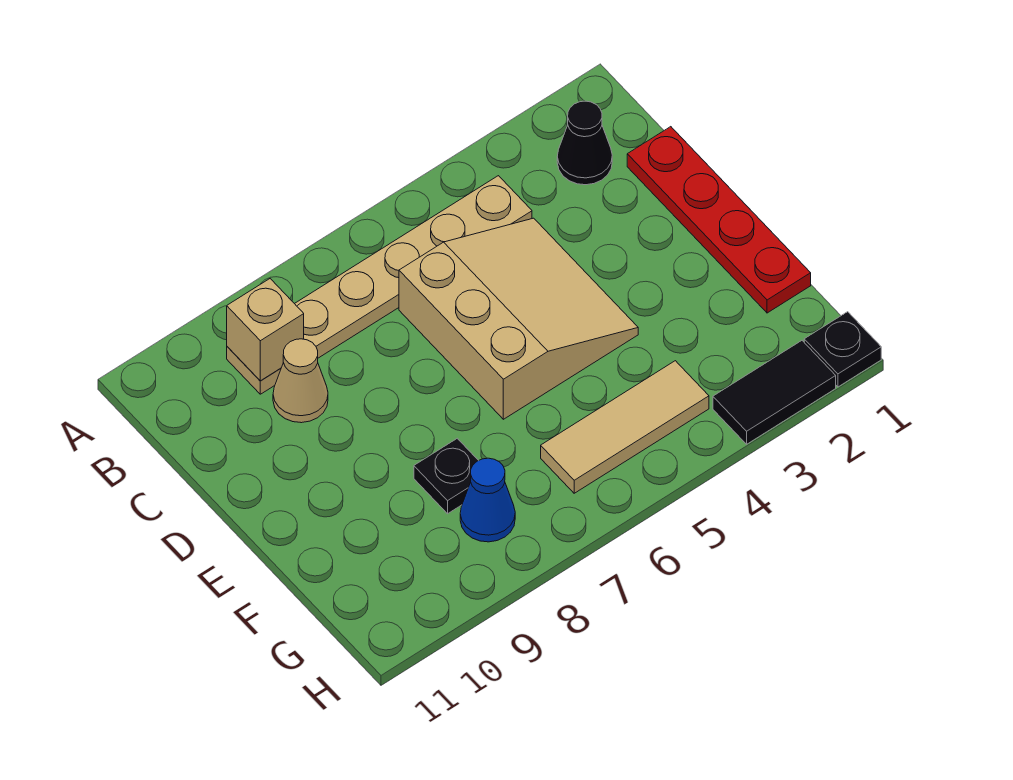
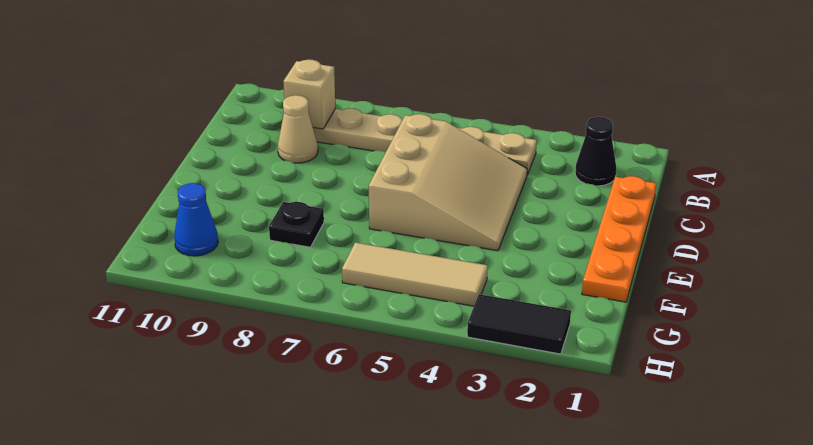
red plate C1:F1 level 1 -> orange plate C1:F1 level 1
blue cone G8 level 1 -> blue cone G10 level 1
black plate H1 level 1 -> none

